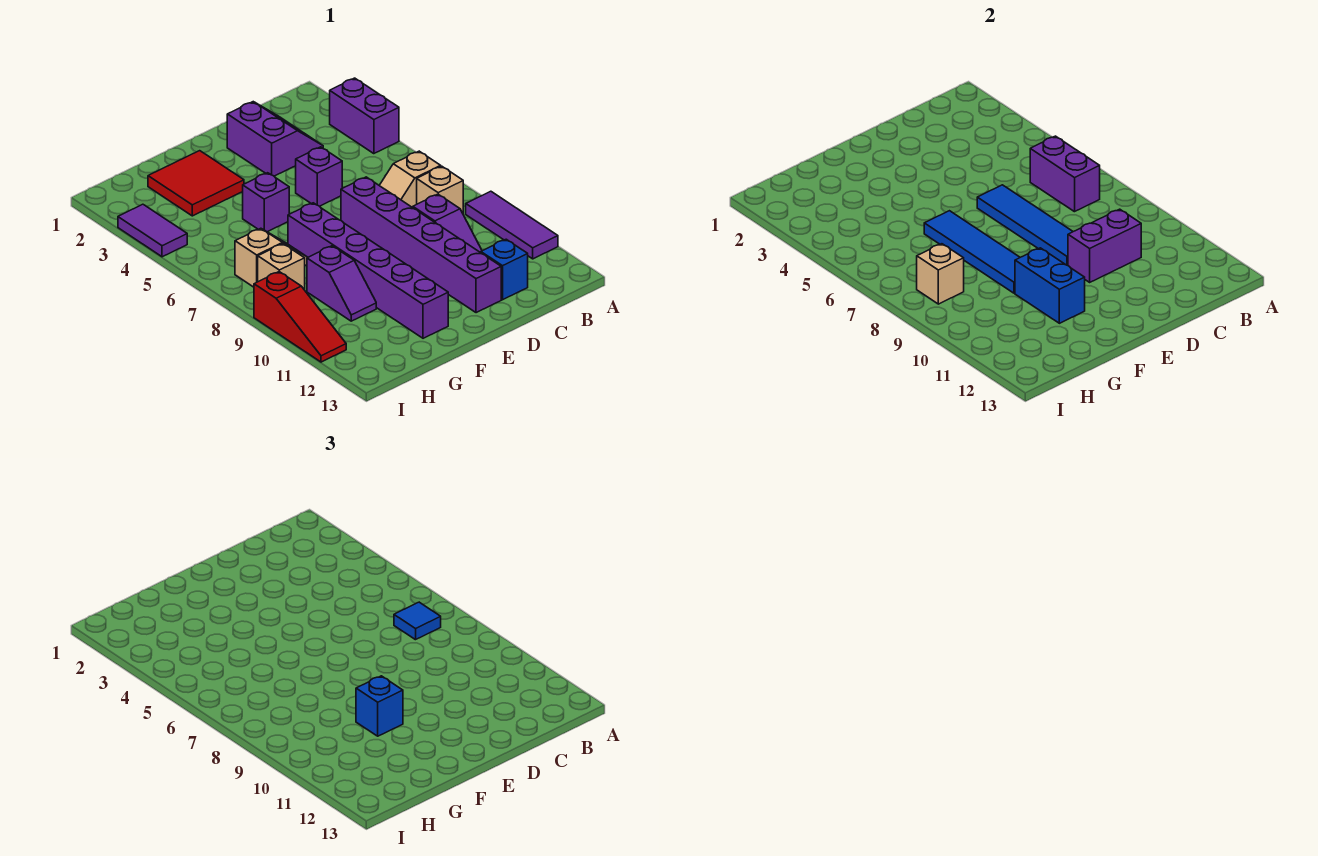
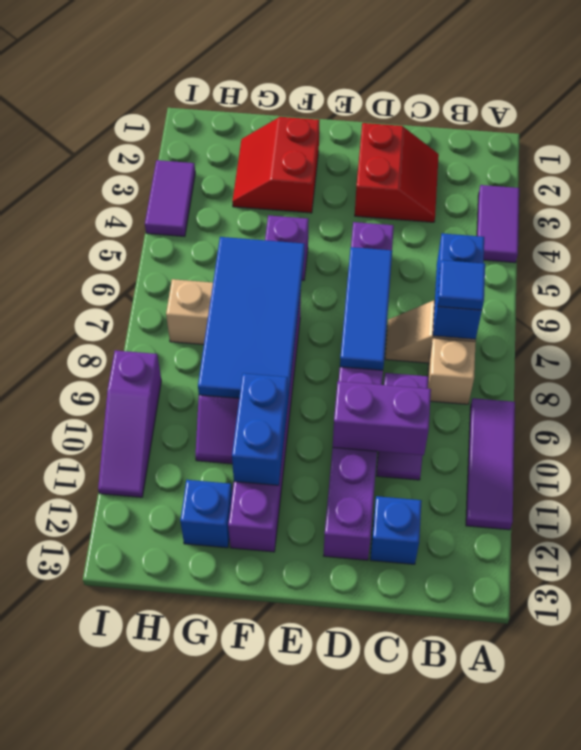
purple brick A3:A4 level 1 -> purple tile A3:A4 level 1
purple brick B6:B7 level 2 -> blue brick B6:B7 level 2
purple slope C2:D3 level 1 top D -> red slope C2:D3 level 1 top D
blue tile D6:D9 level 2 -> blue tile D6:D8 level 2
red tile F2:G3 level 1 -> red slope F2:G3 level 1 top F
blue tile F6:F9 level 2 -> blue tile F6:G9 level 2
blue brick F10 level 3 -> blue brick G12 level 1
tan brick H8 level 1 -> none
tan brick H8 level 2 -> none
red slope I9:I11 level 1 top 9 -> purple slope I9:I11 level 1 top 9

